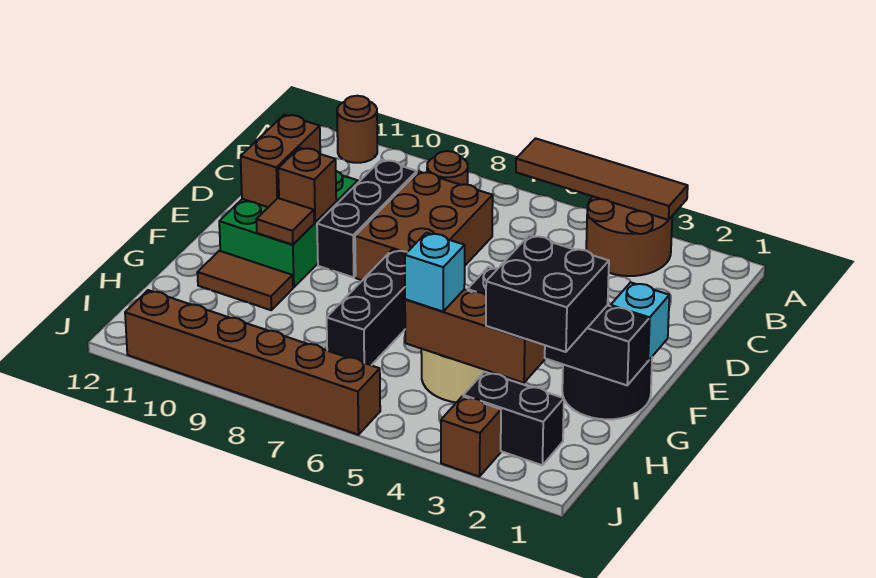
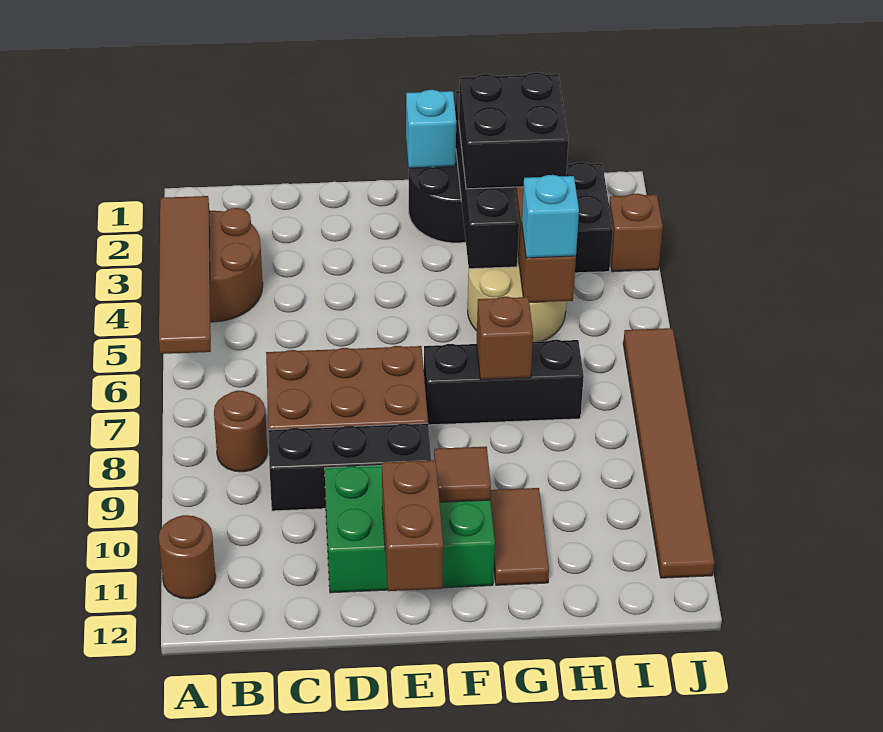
brown brick D11:E11 level 2 -> brown brick E11:E12 level 2
brown brick E10 level 2 -> brown brick G7 level 2
brown brick J6:J11 level 1 -> brown tile J6:J11 level 1

